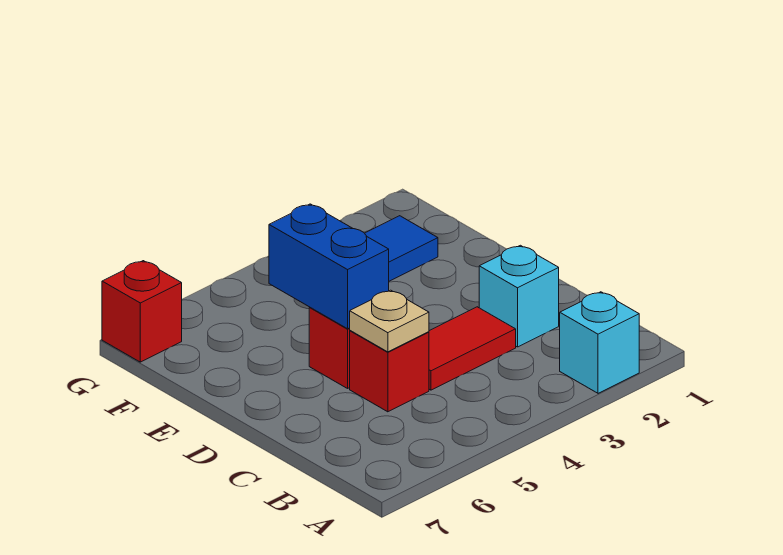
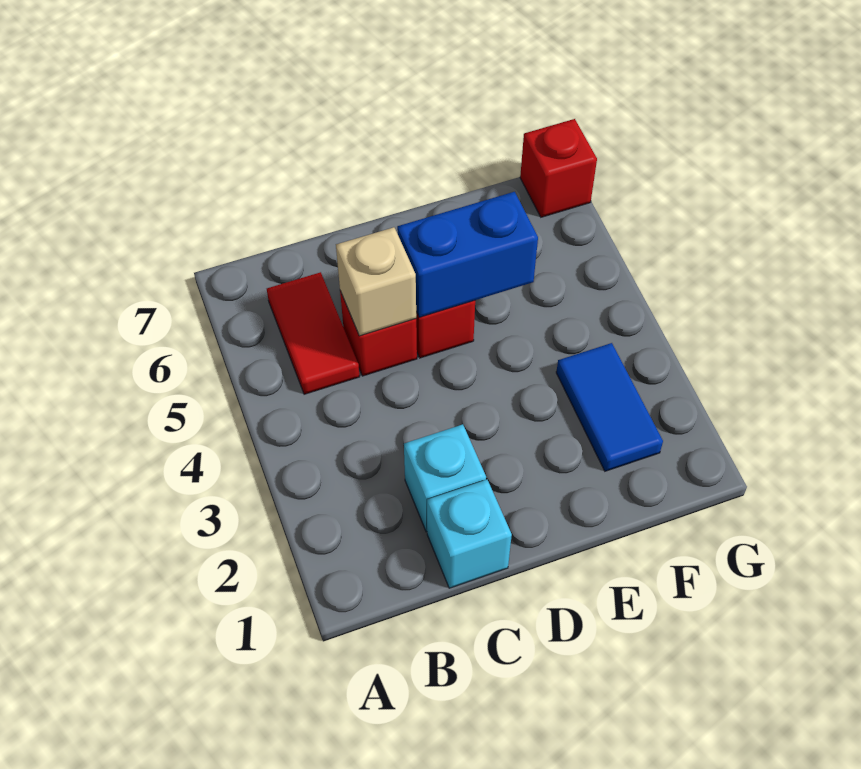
cyan brick A2 level 1 -> cyan brick C1 level 1
red tile C3:C4 level 1 -> red tile B5:B6 level 1
tan plate C5 level 2 -> tan brick C5 level 2

